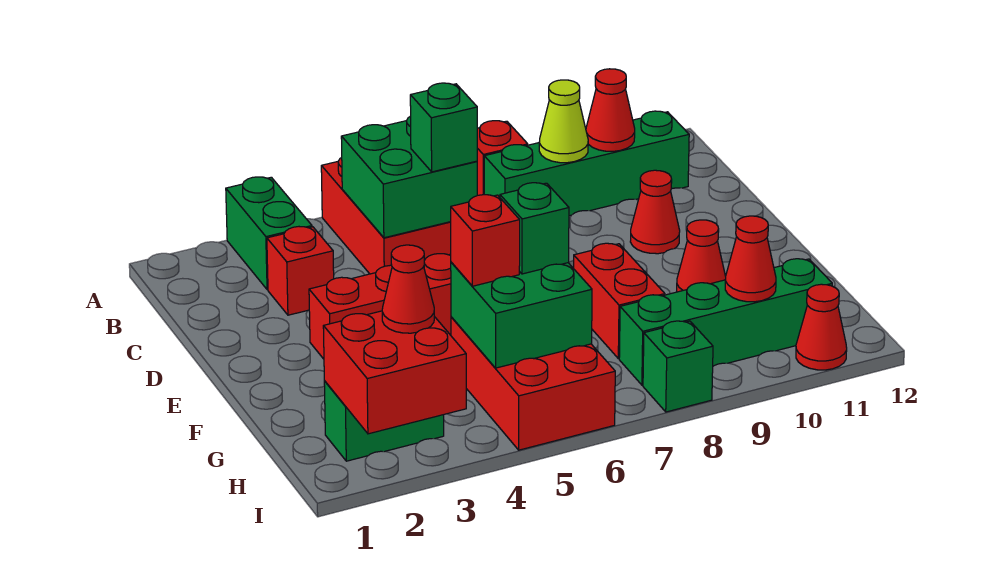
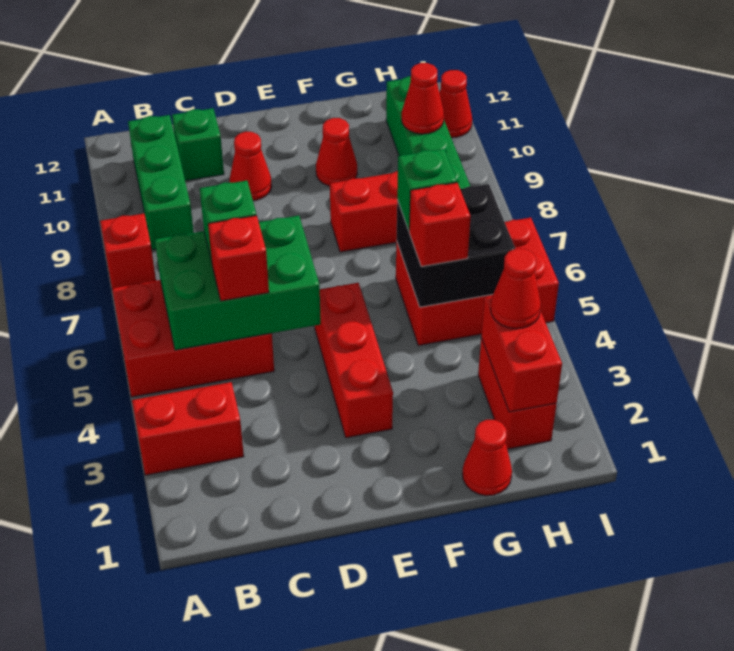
green brick A3:B3 level 1 -> red brick A3:B3 level 1
green brick B5:C6 level 2 -> green brick B5:D6 level 2
green brick B8:B11 level 1 -> green brick B9:B11 level 1
lime cone B9 level 2 -> none
red cone B10 level 2 -> red cone G1 level 1
red brick C3 level 1 -> red brick C5 level 3
green brick G5:H6 level 2 -> black brick G5:H6 level 2
green brick H2:H3 level 1 -> red brick H2:H3 level 1
red brick H2:I3 level 2 -> red brick H2:H3 level 2
green brick I8 level 1 -> green brick C11 level 1

